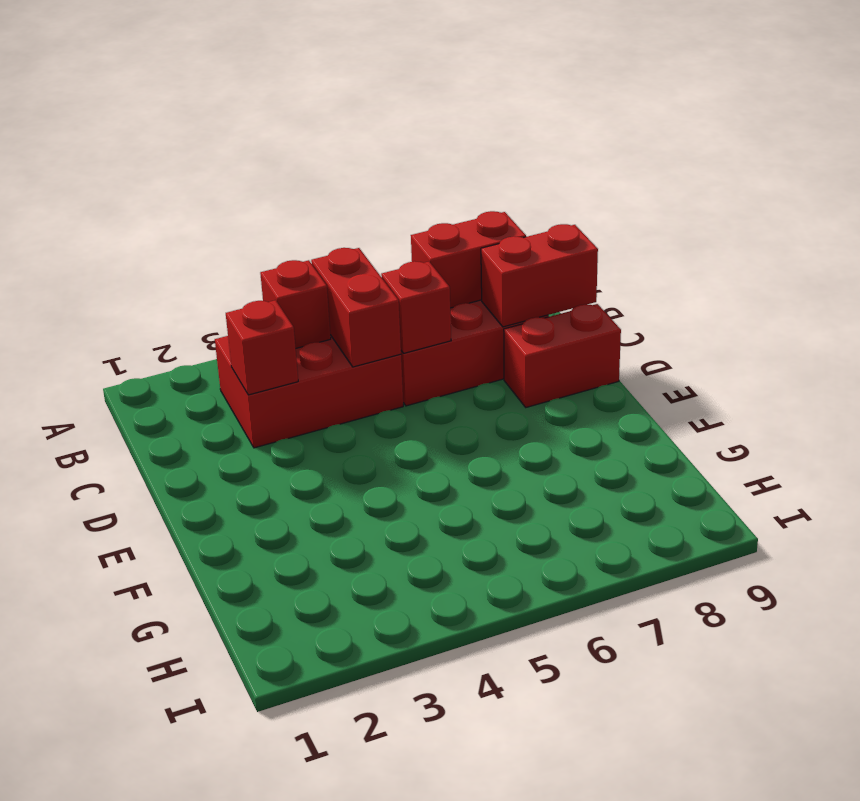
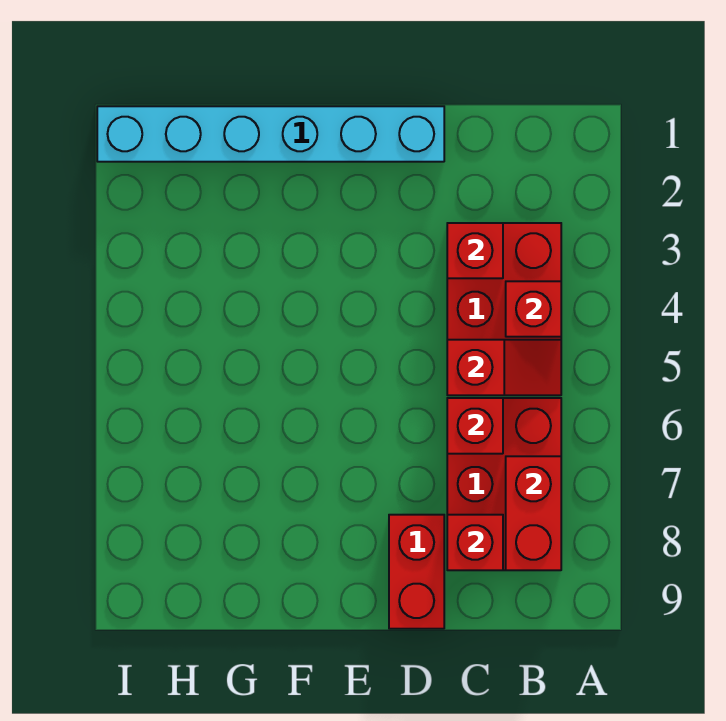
red brick B5:C5 level 2 -> red slope B5:C5 level 2 top C
red brick C8:C9 level 2 -> red brick C8 level 2
none -> cyan brick D1:I1 level 1

